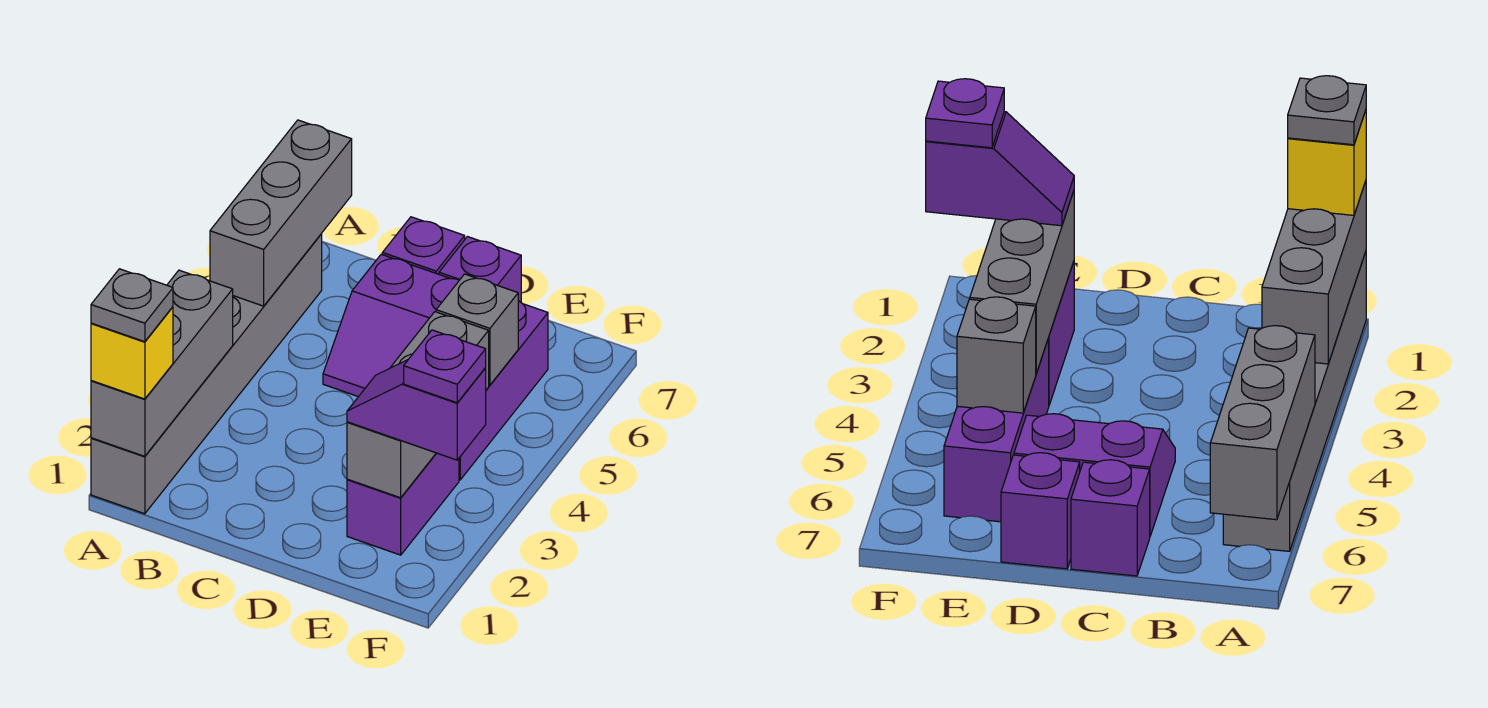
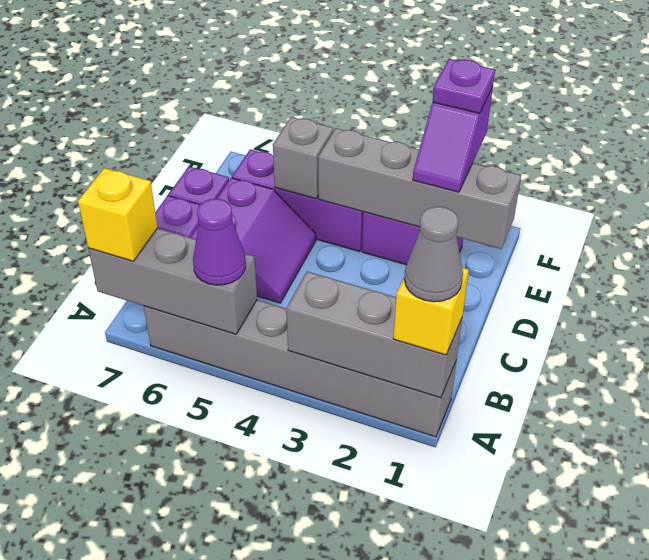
grey plate A1 level 4 -> grey cone A1 level 4
none -> purple cone A5 level 3
none -> yellow brick A7 level 3
grey brick E2:E4 level 2 -> grey brick E1:E4 level 2

